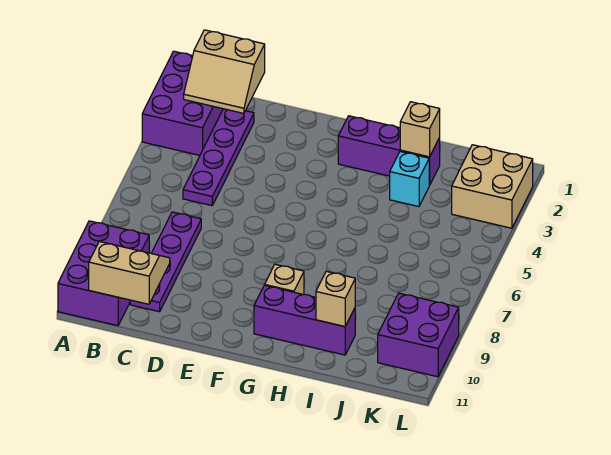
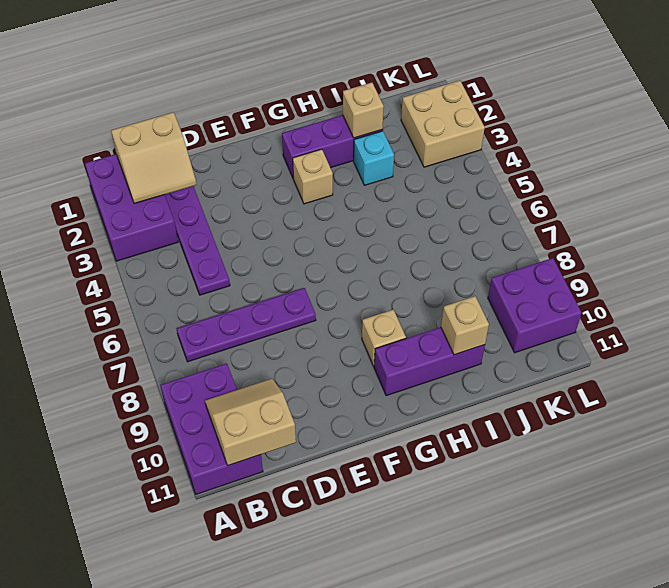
purple plate C7:C10 level 1 -> purple plate B7:E7 level 1
none -> tan brick G3 level 1

